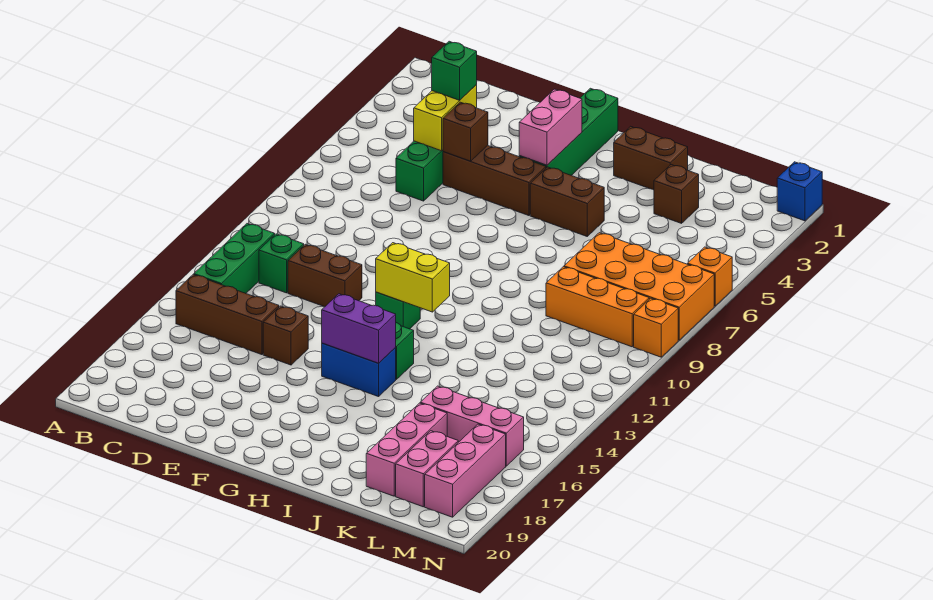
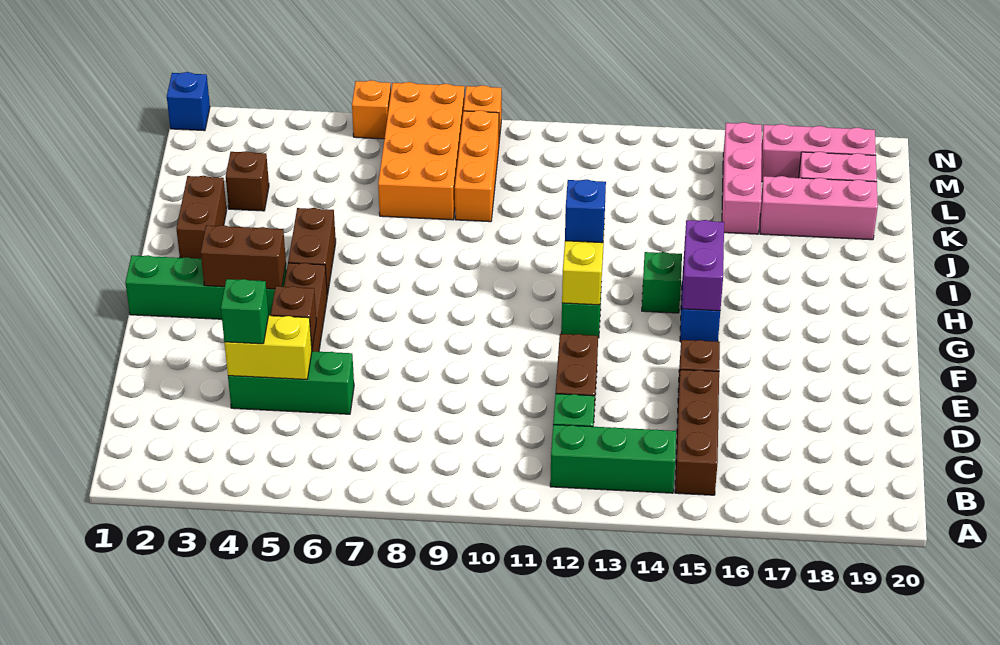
pink brick G3:G4 level 2 -> brown brick G3:G4 level 2
none -> blue brick H12 level 3

